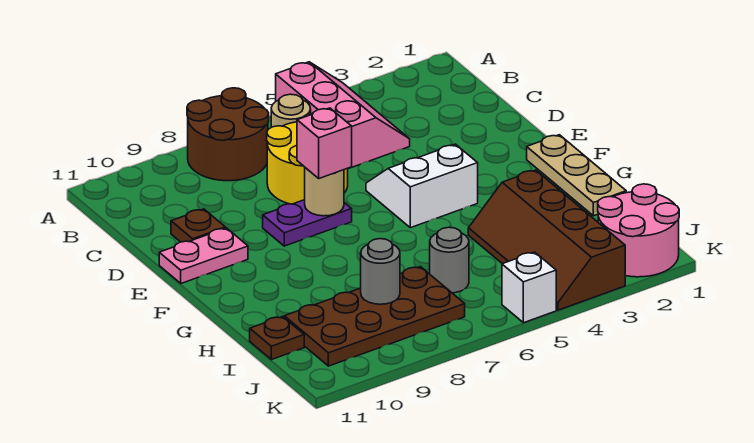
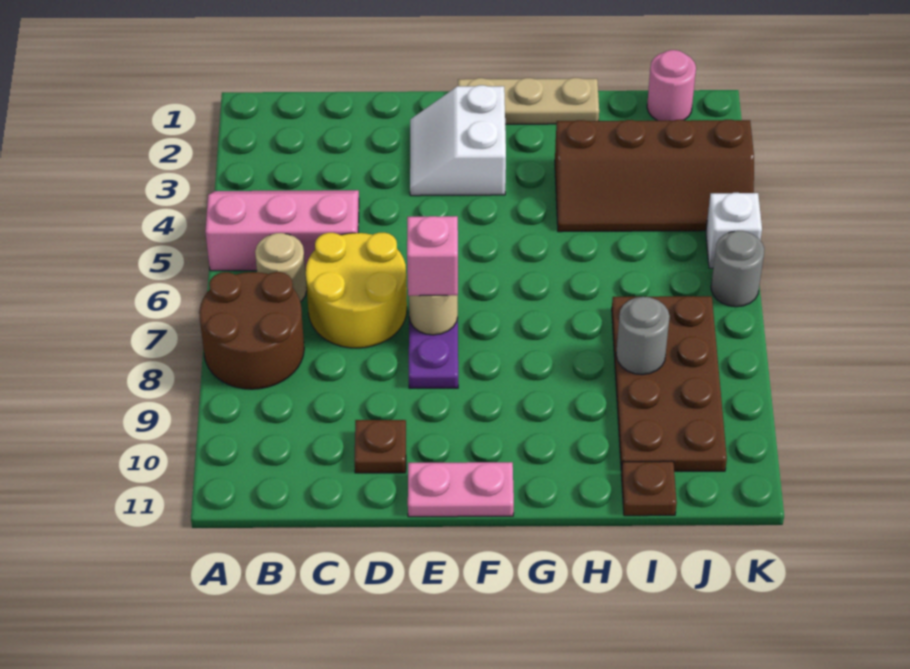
white slope E4:F5 level 1 top F -> white slope E2:F3 level 1 top F
pink plate E10:E11 level 1 -> pink plate E11:F11 level 1
grey round brick I6 level 1 -> grey round brick K6 level 1
pink round brick J1:K2 level 1 -> pink round brick J1 level 1

